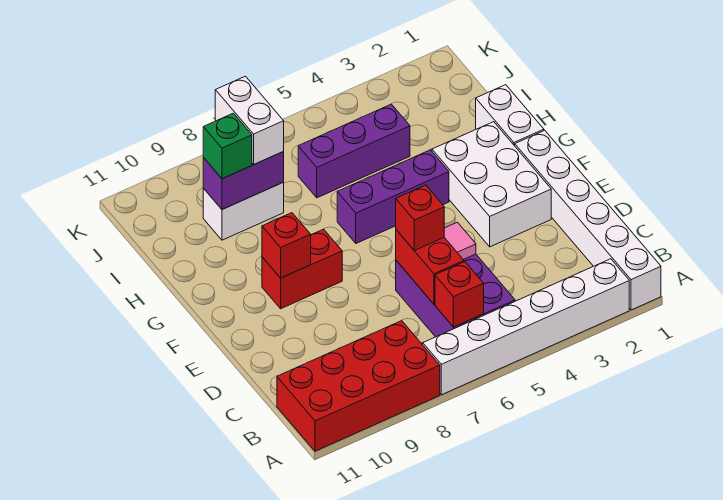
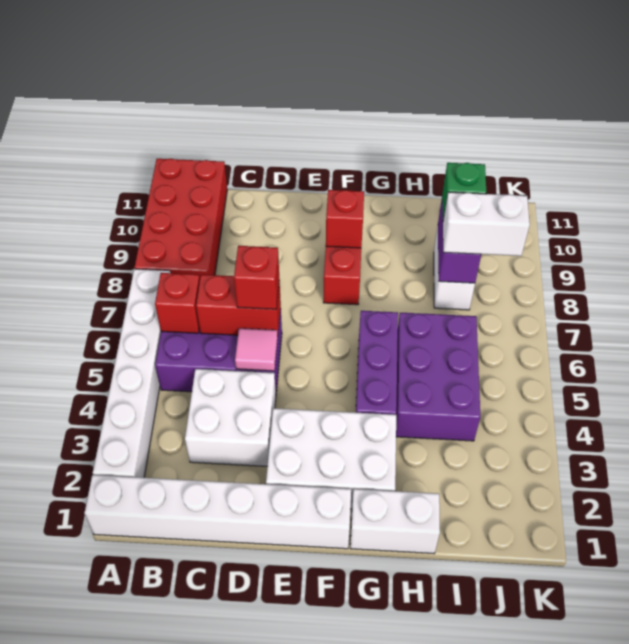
none -> white brick C3:D4 level 1
purple brick I4:I6 level 1 -> purple brick H4:I6 level 1

